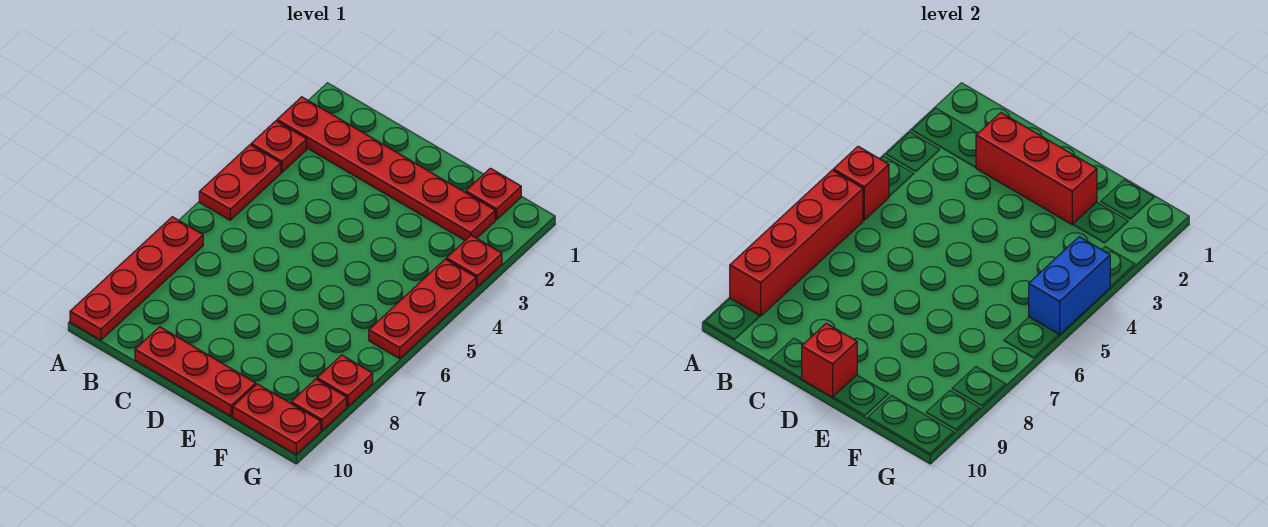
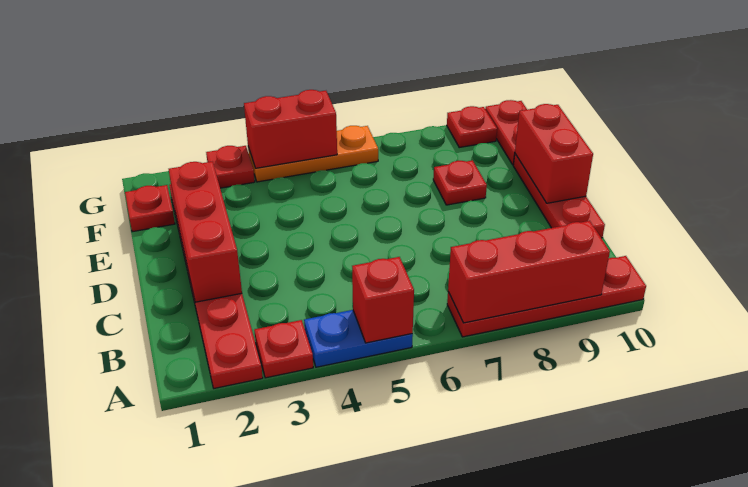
red plate A4:A5 level 1 -> blue plate A4:A5 level 1
red brick A6:A9 level 2 -> red brick A7:A9 level 2
red brick D10 level 2 -> red brick D10:E10 level 2
red plate G4:G6 level 1 -> orange plate G4:G6 level 1
blue brick G4:G5 level 2 -> red brick G4:G5 level 2
red plate G8 level 1 -> red plate E8 level 1

